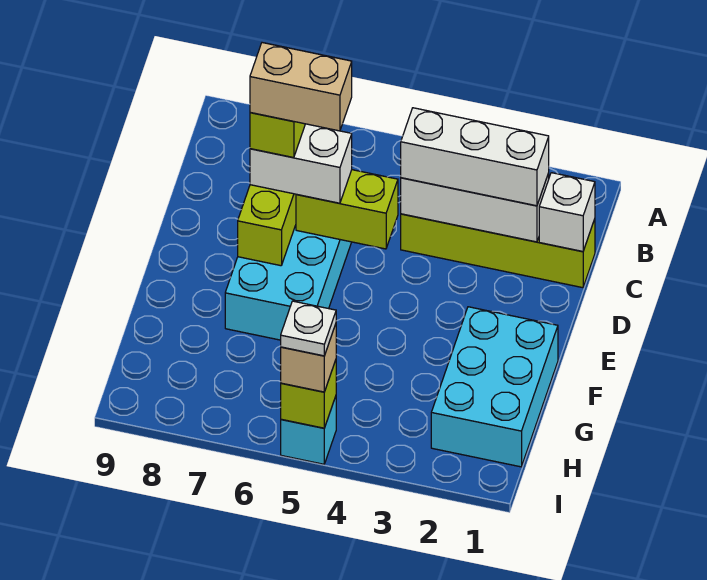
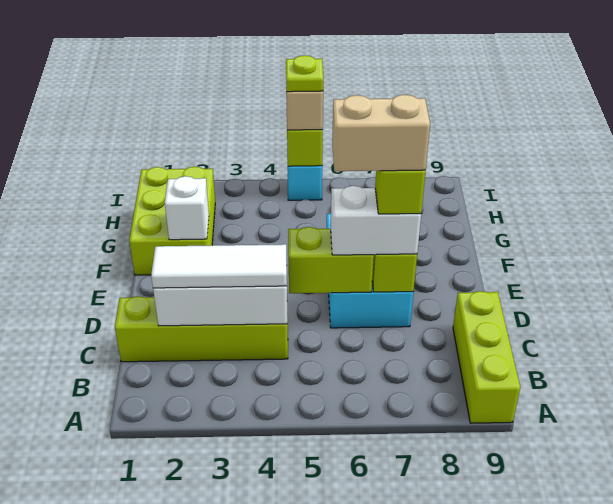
none -> lime brick A9:C9 level 1
white brick C1 level 2 -> white brick F2 level 2
white brick C2:C4 level 3 -> white tile C2:C4 level 3
cyan brick F1:H2 level 1 -> lime brick F1:H2 level 1
white plate I5 level 4 -> lime plate I5 level 4

